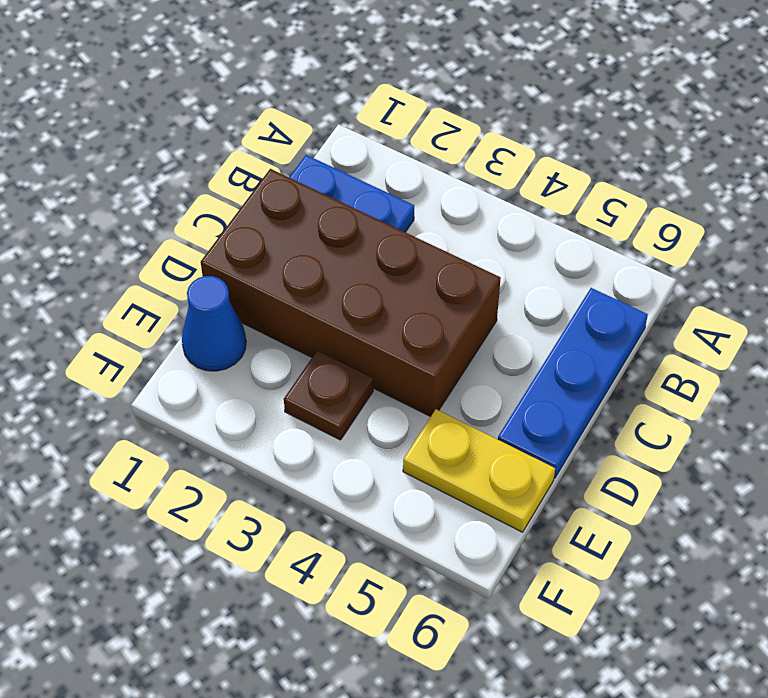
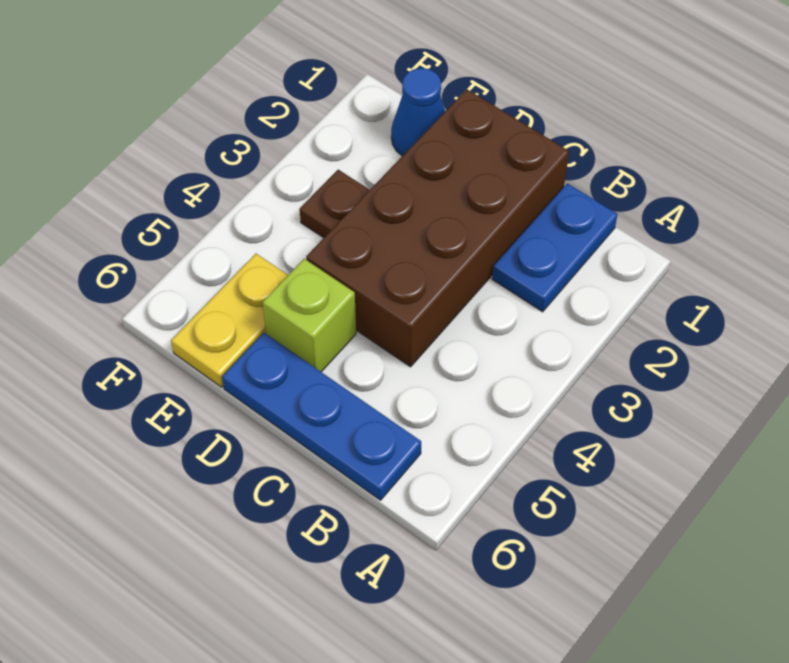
none -> lime brick D5 level 1

